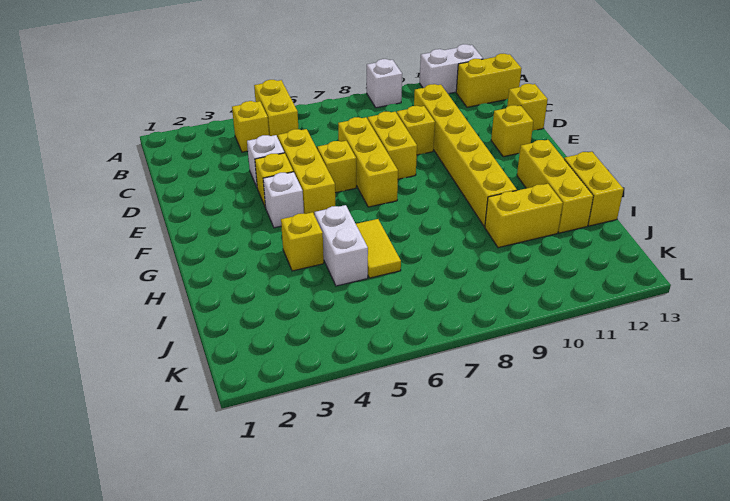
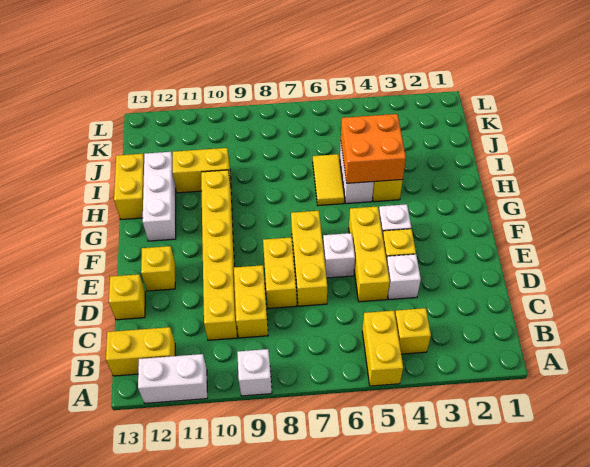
yellow brick D9 level 1 -> yellow brick C9:D9 level 1
yellow brick E6 level 1 -> white brick E6 level 1
yellow brick G12:I12 level 1 -> white brick G12:I12 level 1
none -> orange brick H4:I5 level 2

